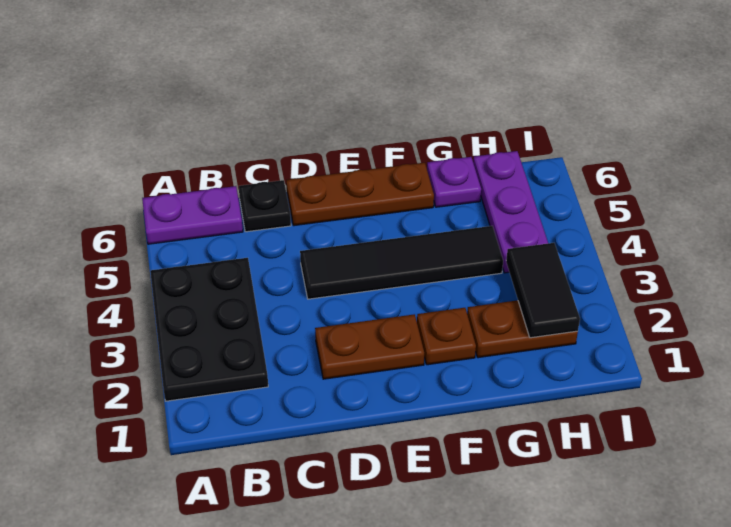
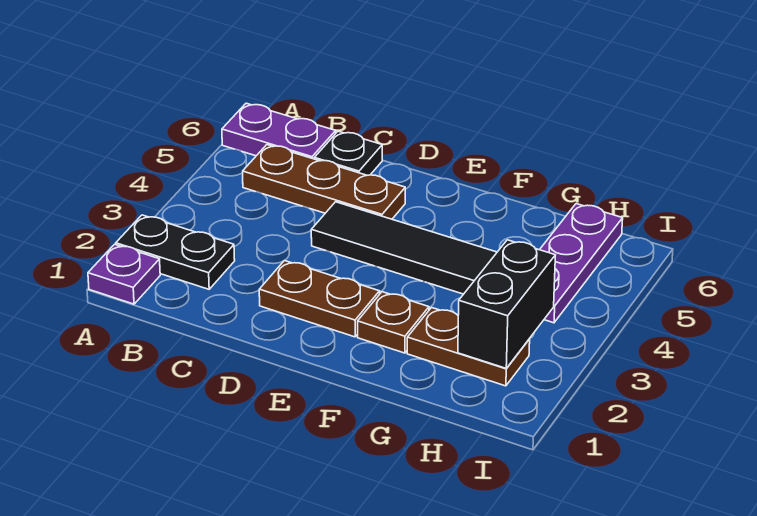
black plate A2:B4 level 1 -> black plate A2:B2 level 1
brown plate D6:F6 level 1 -> brown plate B5:D5 level 1
purple plate G6 level 1 -> purple plate A1 level 1
black tile H2:H3 level 2 -> black brick H2:H3 level 2

